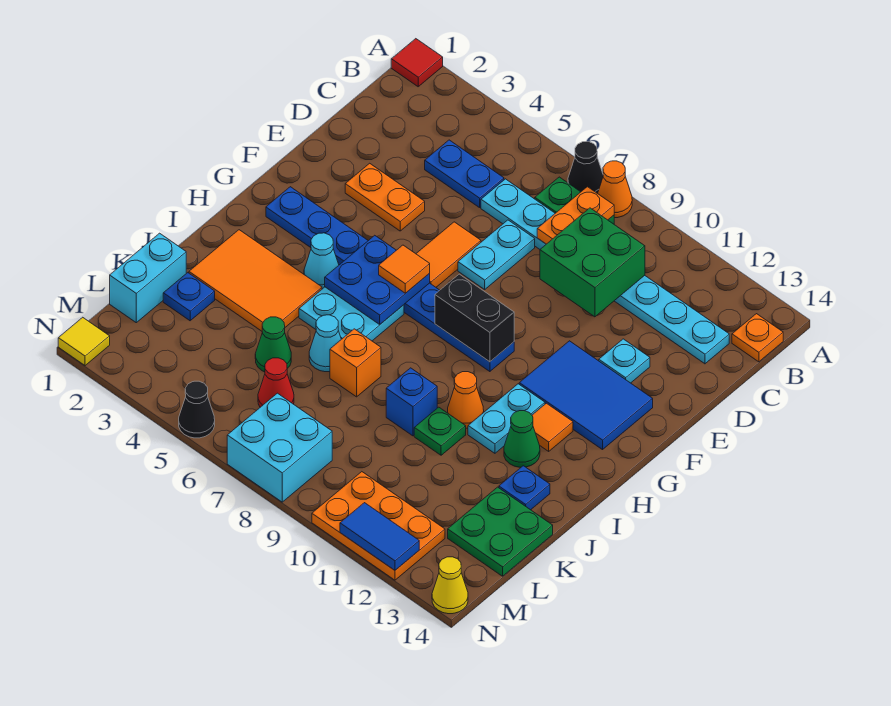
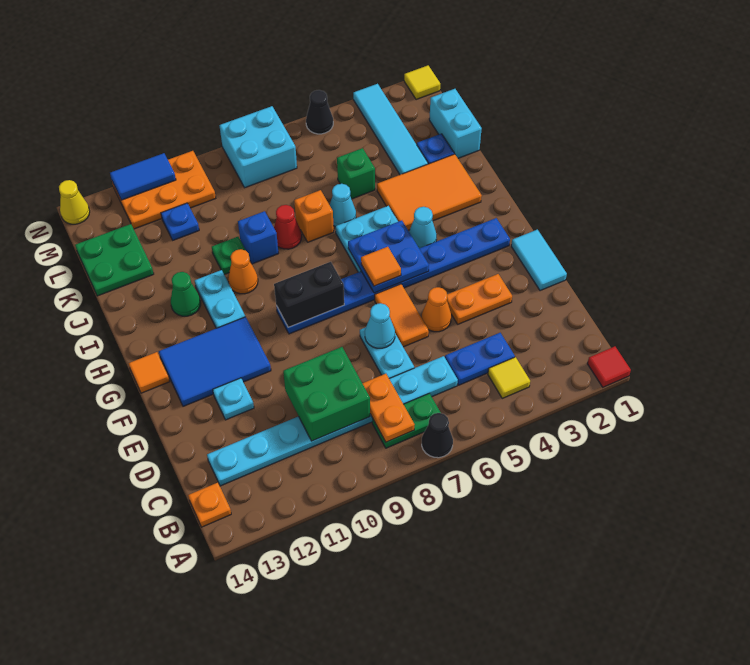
orange cone A8 level 1 -> orange cone E5 level 1
none -> yellow tile B4 level 1
none -> cyan tile E1:F1 level 1
none -> cyan cone E7 level 2
orange tile H12 level 1 -> orange tile G14 level 1
blue plate J13 level 1 -> blue plate L11 level 1
none -> cyan tile K3:N3 level 1
green cone K5 level 1 -> green brick K5 level 1
red cone L6 level 1 -> red cone J8 level 1

